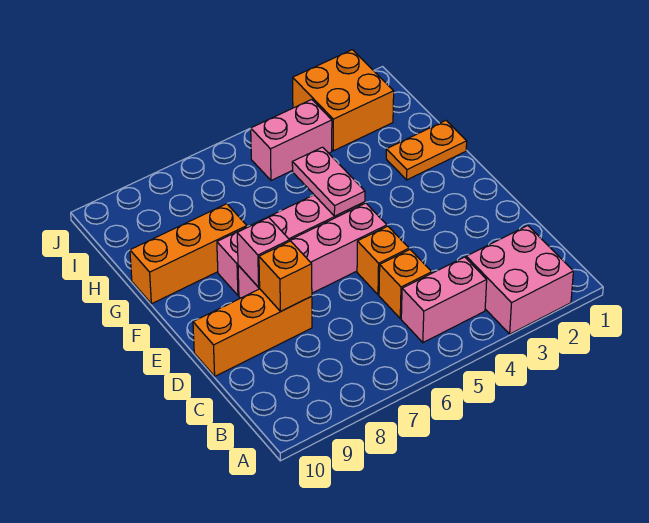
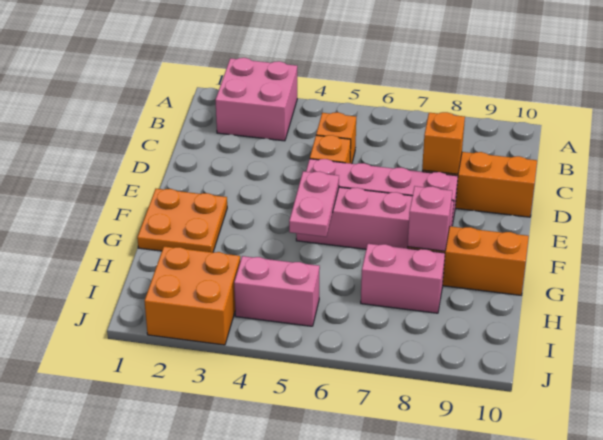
pink brick B4:B5 level 1 -> pink brick H7:H8 level 1
pink brick E8 level 2 -> pink brick G8 level 2
orange plate G1:G2 level 1 -> orange plate F1:G2 level 1

